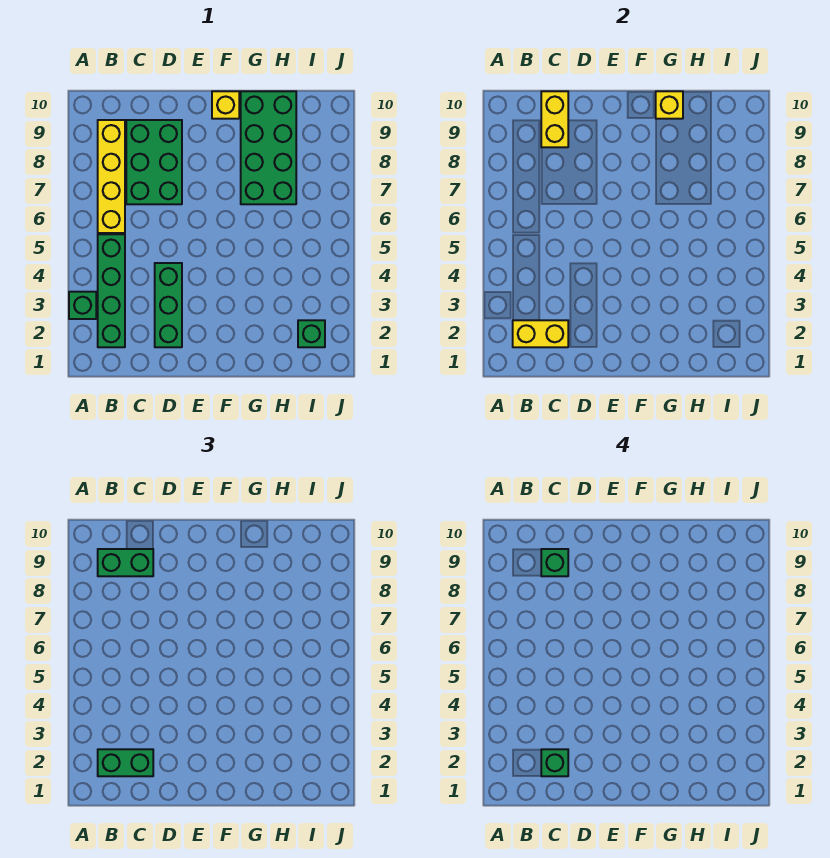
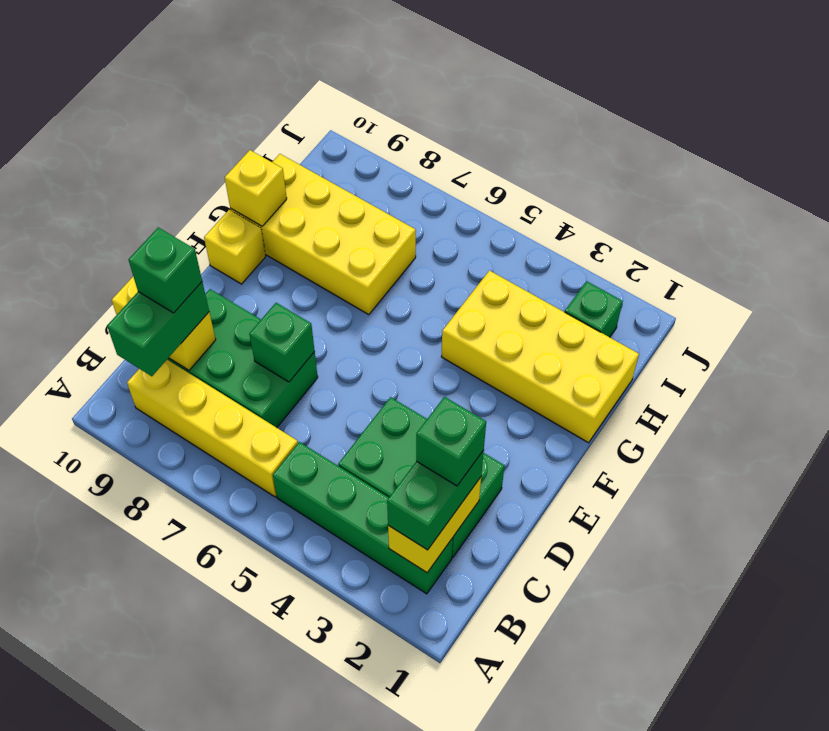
green brick A3 level 1 -> green brick D7 level 2
green brick D2:D4 level 1 -> green brick C2:D4 level 1
none -> yellow brick G1:H4 level 1
green brick G7:H10 level 1 -> yellow brick G7:H10 level 1

